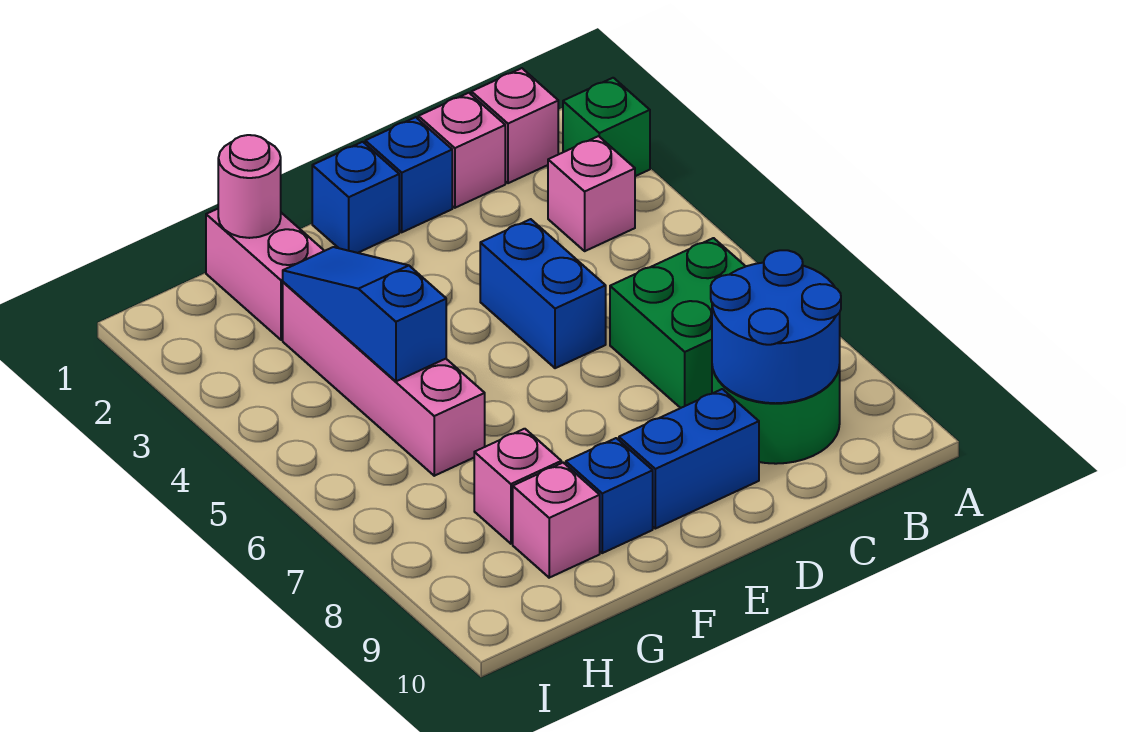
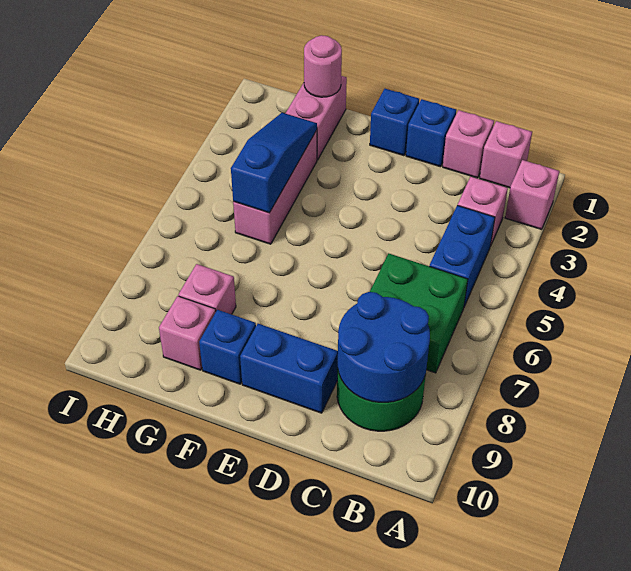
green brick A2 level 1 -> pink brick A2 level 1
blue brick D4:D5 level 1 -> blue brick B4:B5 level 1
pink brick G3:G6 level 1 -> pink brick G3:G5 level 1

